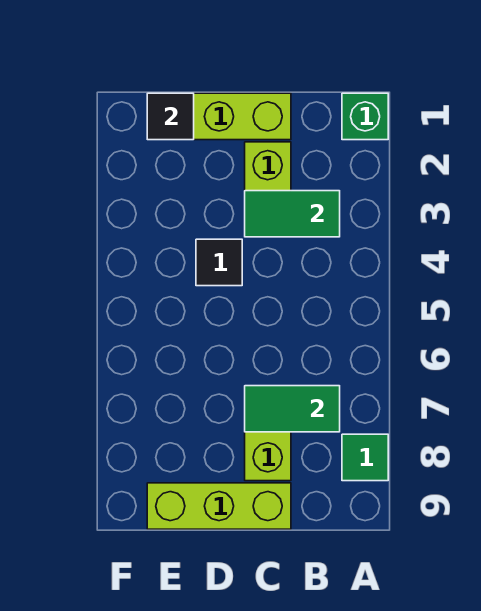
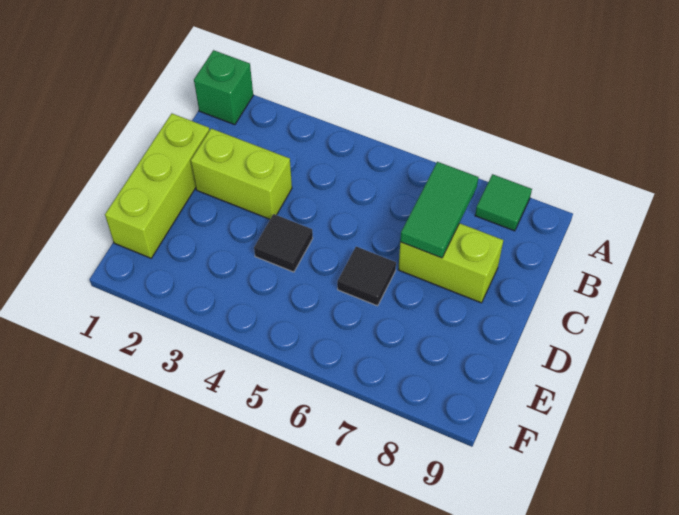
green tile B3:C3 level 2 -> none
lime brick C9:E9 level 1 -> none
black tile E1 level 2 -> black tile D6 level 1

